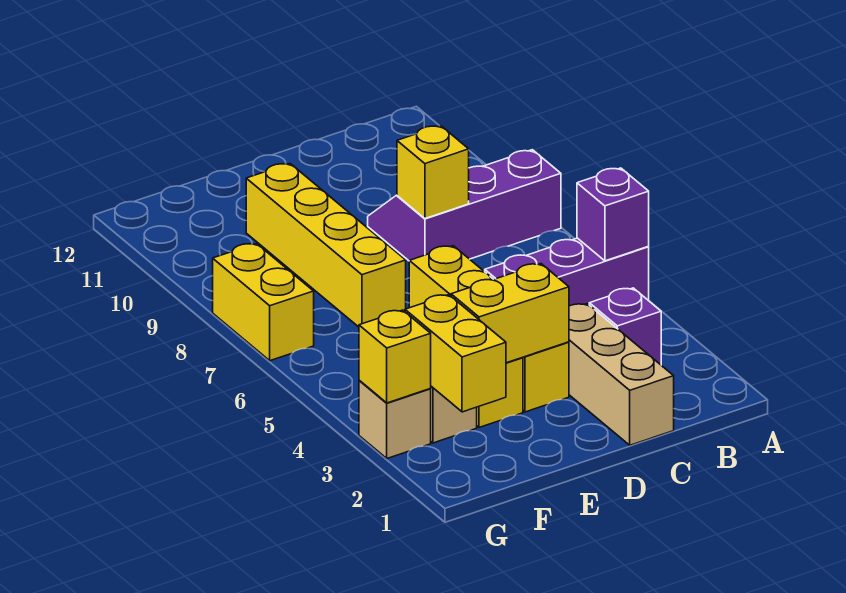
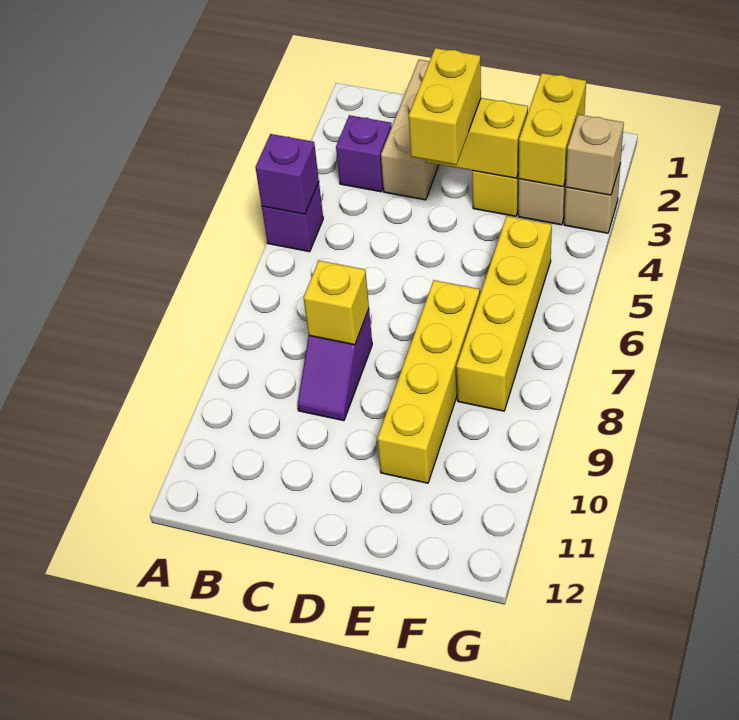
purple brick A5:C5 level 1 -> purple brick A5 level 1
purple slope A8:C9 level 1 top 8 -> purple slope C8:C9 level 1 top 8
yellow brick D3:D6 level 1 -> yellow brick F5:F8 level 1
yellow brick G3 level 2 -> tan brick G3 level 2
yellow brick G7:G8 level 1 -> yellow brick D3:D4 level 3

